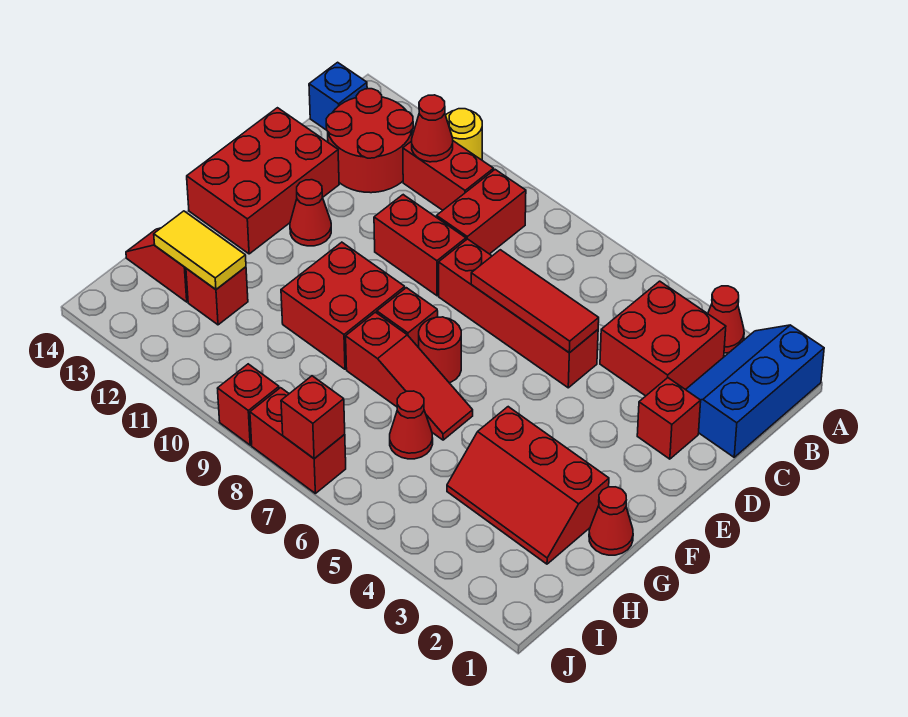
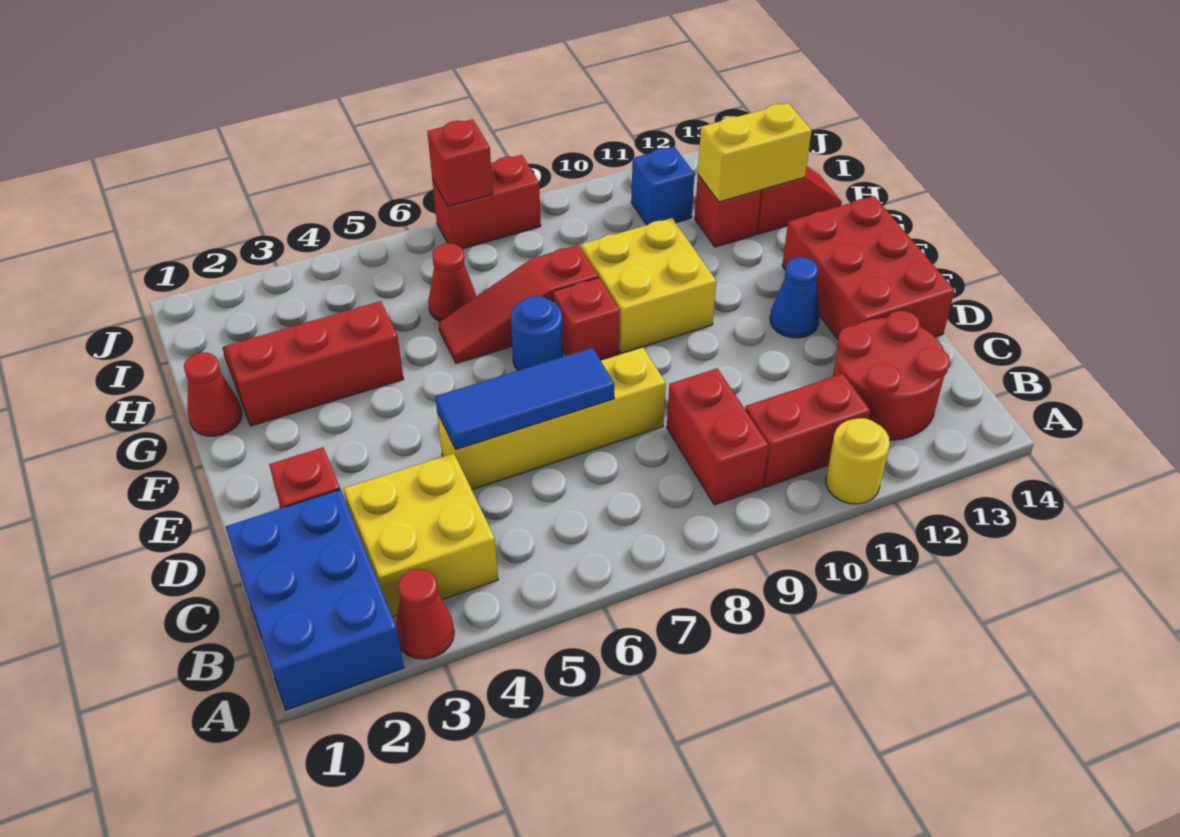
blue slope A1:C2 level 1 top 1 -> blue brick A1:C2 level 1
red brick B3:C4 level 1 -> yellow brick B3:C4 level 1
red cone B11 level 2 -> none
blue brick B14 level 1 -> blue brick I11 level 1
red brick D5:D8 level 1 -> yellow brick D5:D8 level 1
red tile D5:D7 level 2 -> blue tile D5:D7 level 2
red brick D9:D10 level 1 -> none
red cone E12 level 1 -> blue cone E12 level 1
red round brick F7 level 1 -> blue round brick F7 level 1
red brick F9:G10 level 1 -> yellow brick F9:G10 level 1
yellow tile H12:H13 level 2 -> yellow brick H12:H13 level 2
red brick J9 level 1 -> none

